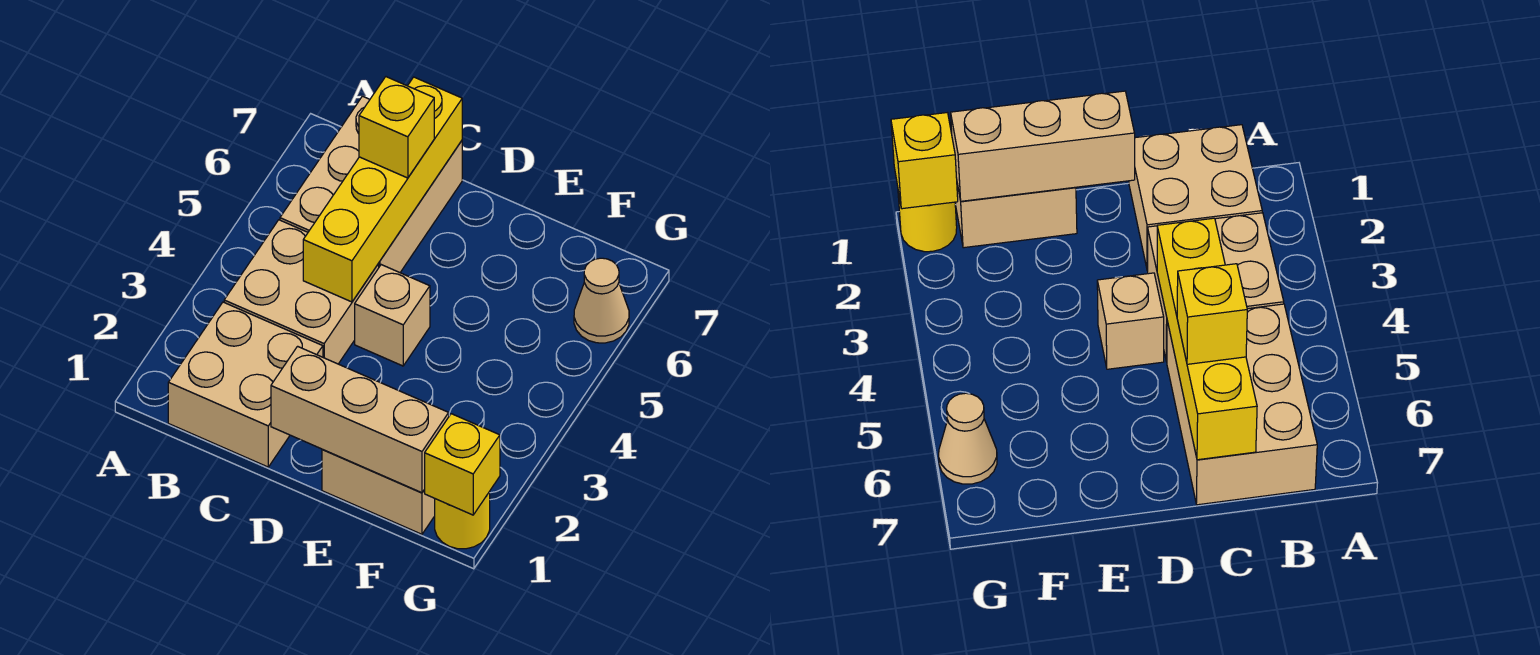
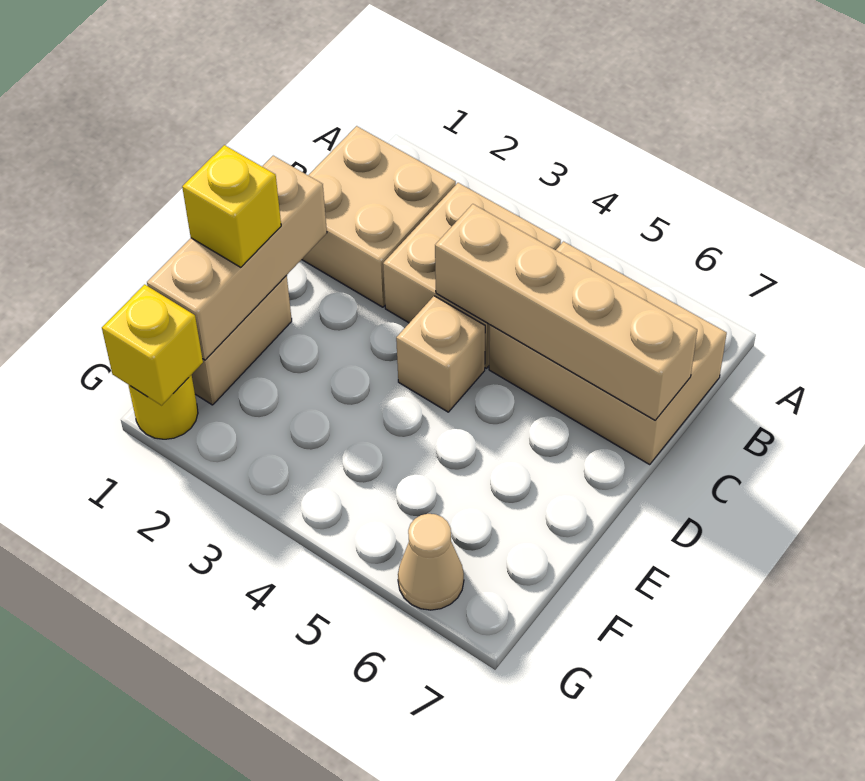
yellow brick C4:C7 level 2 -> tan brick C4:C7 level 2
yellow brick C6 level 3 -> yellow brick E1 level 3

